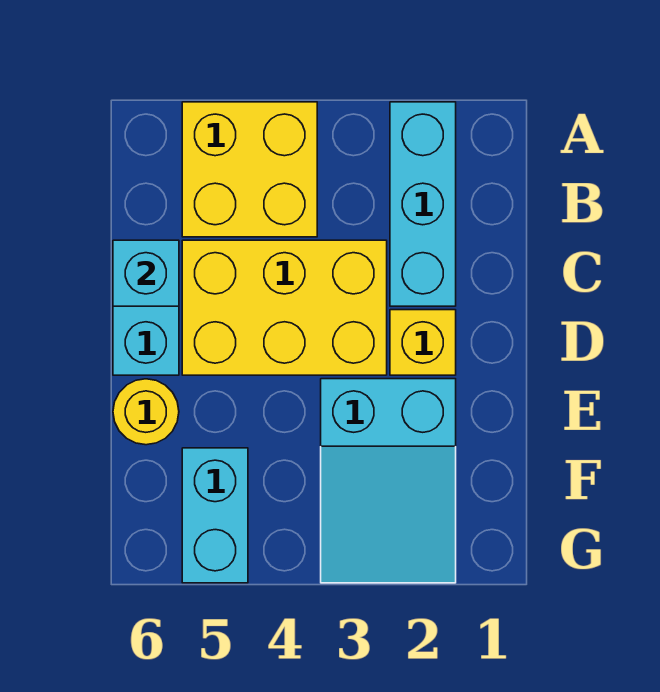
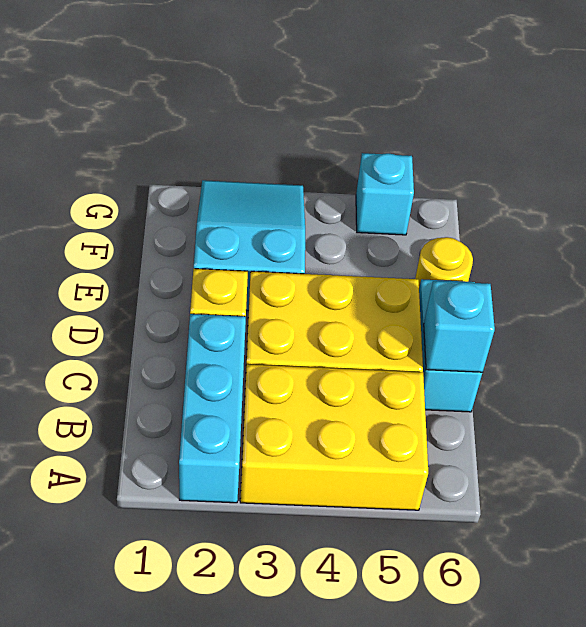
yellow brick A4:B5 level 1 -> yellow brick A3:B5 level 1
cyan brick F5:G5 level 1 -> cyan brick G5 level 1

